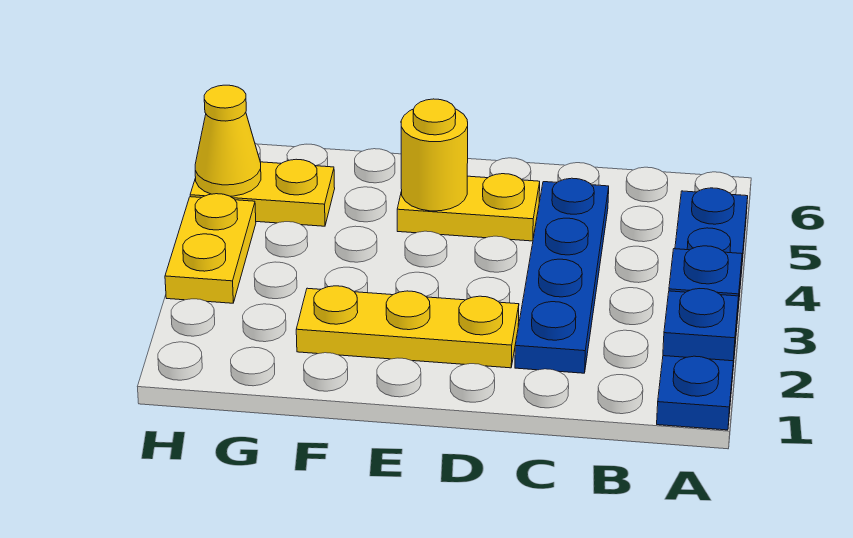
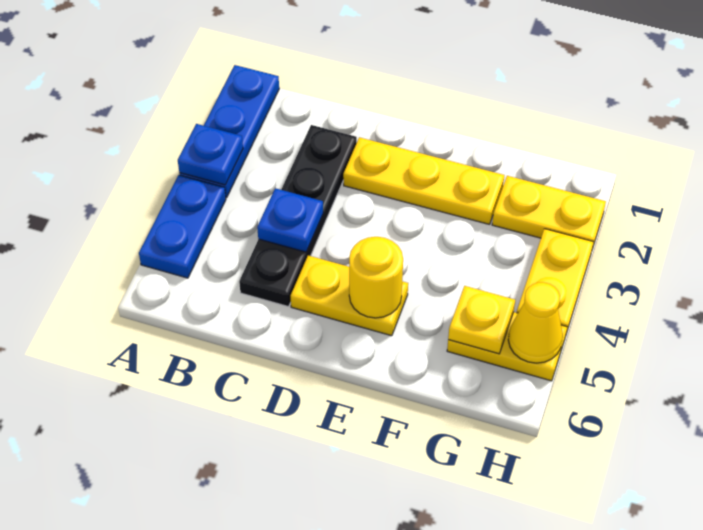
blue plate A2 level 2 -> blue plate C4 level 2
blue plate C2:C5 level 1 -> black plate C2:C5 level 1
none -> yellow plate G2:H2 level 1
none -> yellow plate G5 level 2

